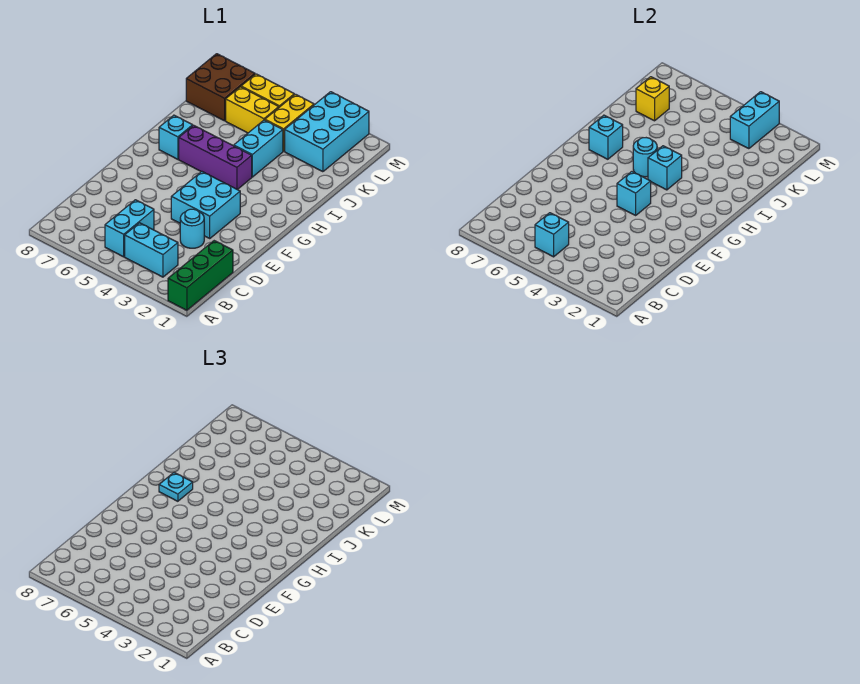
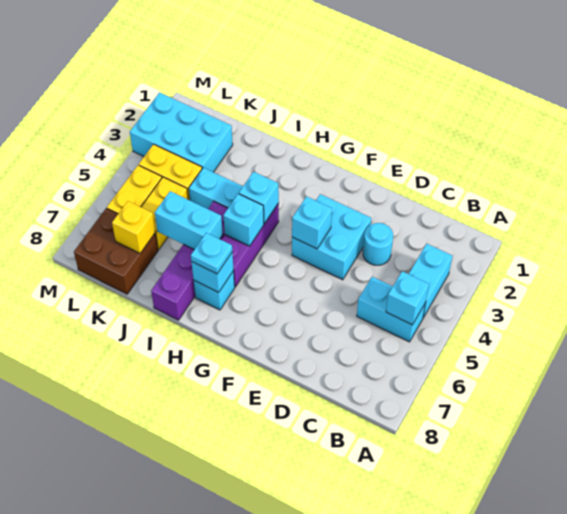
green brick A1:C1 level 1 -> none
cyan round brick H5 level 2 -> cyan brick H5 level 2
none -> purple brick I5:I8 level 1
cyan brick L3:M3 level 2 -> cyan brick I6:J6 level 2

